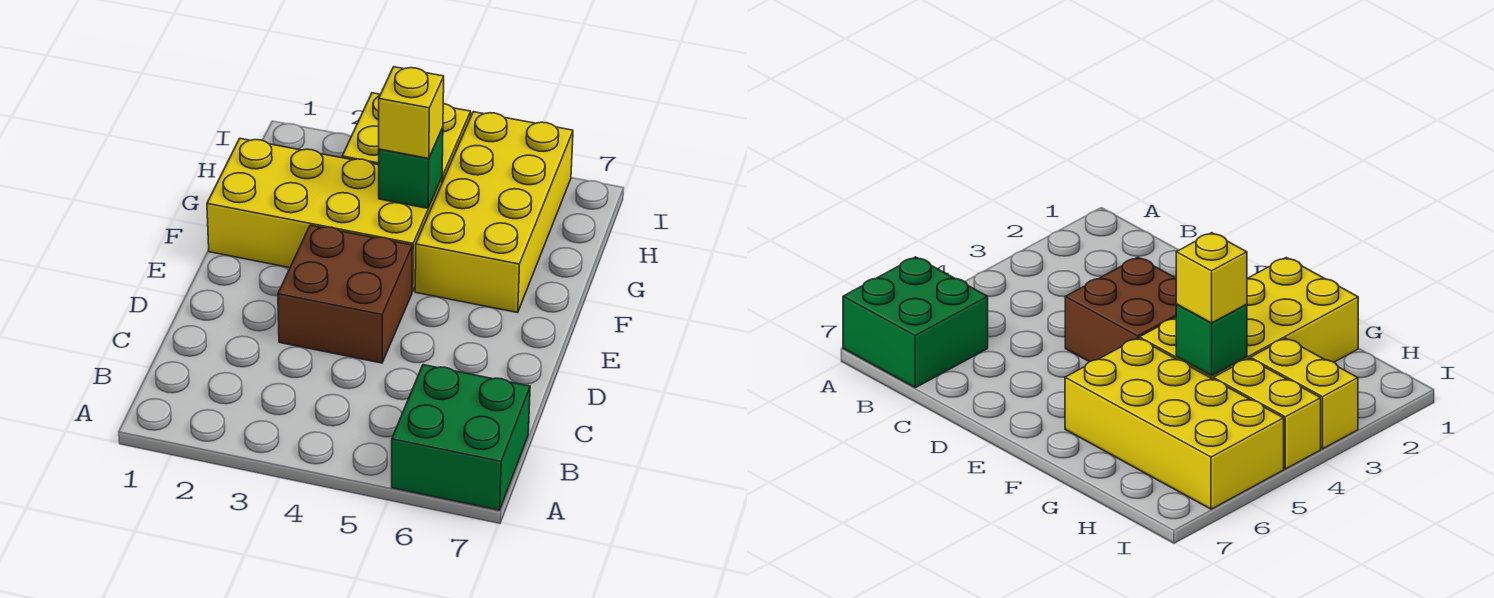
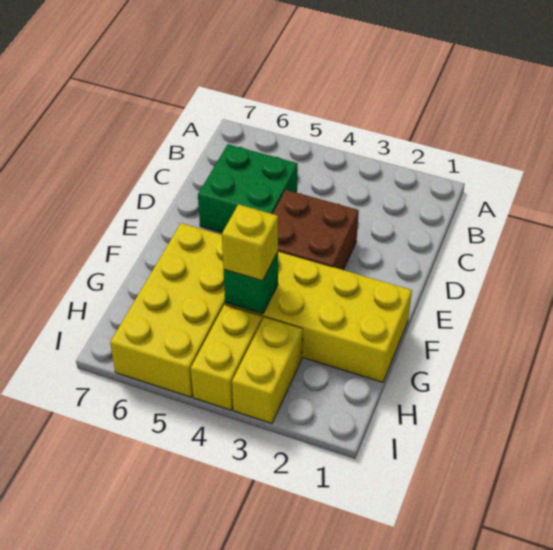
green brick A6:B7 level 1 -> green brick C5:D6 level 1

